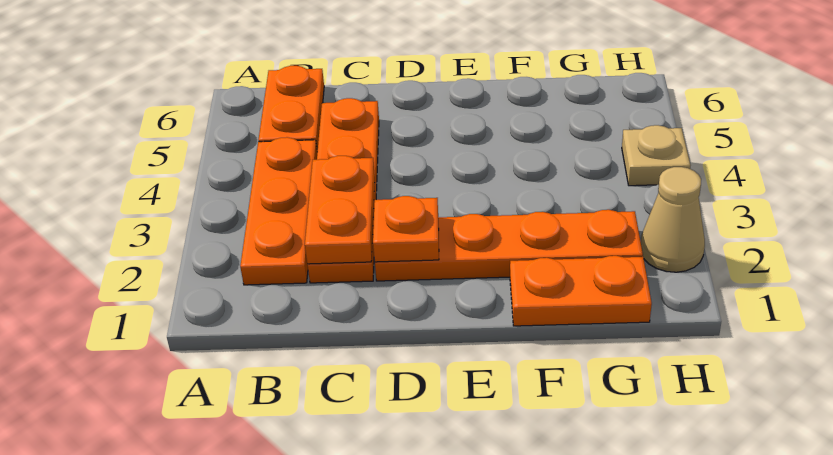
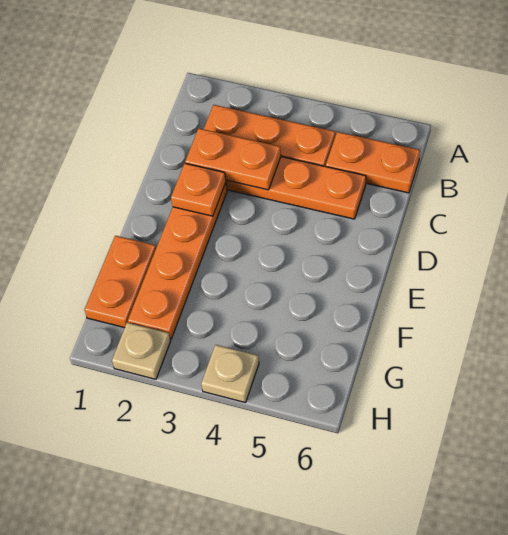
tan cone H2 level 1 -> tan plate H2 level 1

